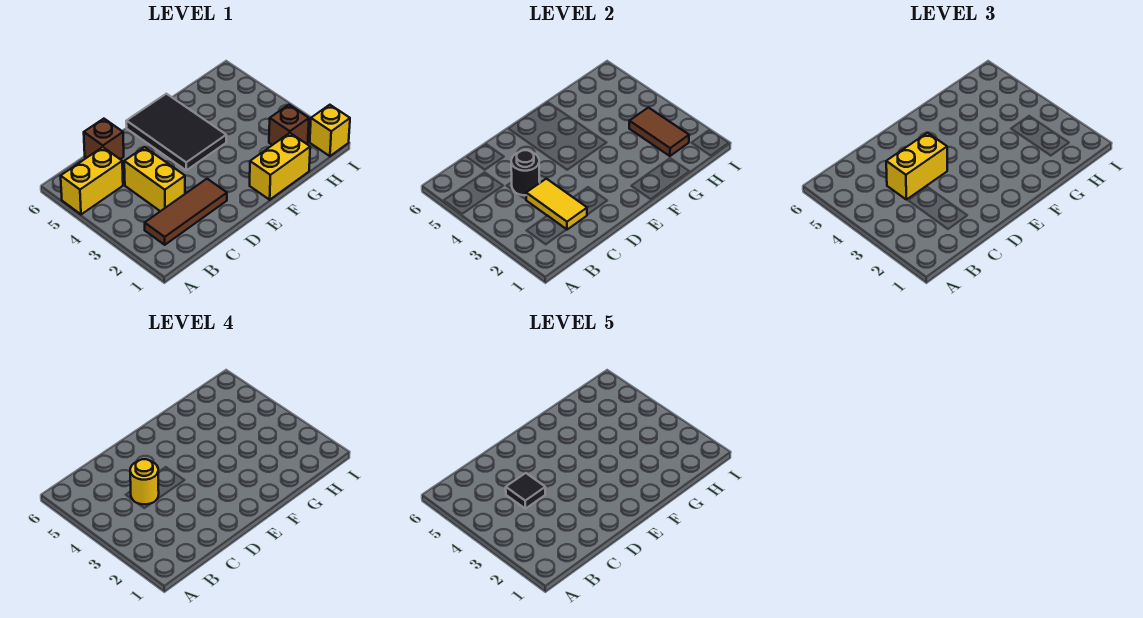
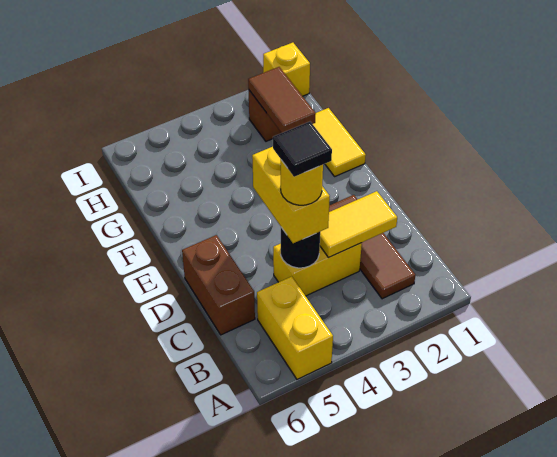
brown brick C6 level 1 -> brown brick C6:D6 level 1
black tile E4:F6 level 1 -> none
yellow brick F1:G1 level 1 -> yellow tile F1:G1 level 1
brown tile H2:H3 level 2 -> brown tile G2:H2 level 2

